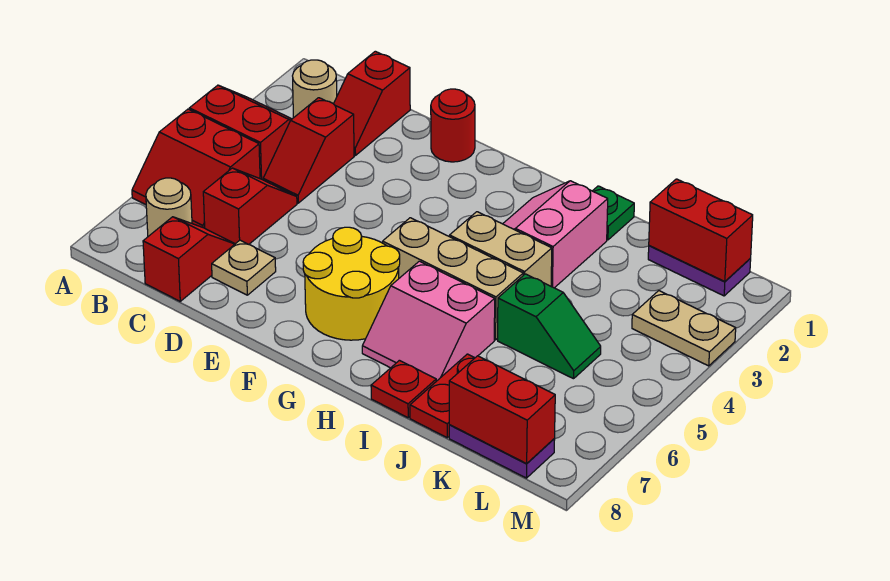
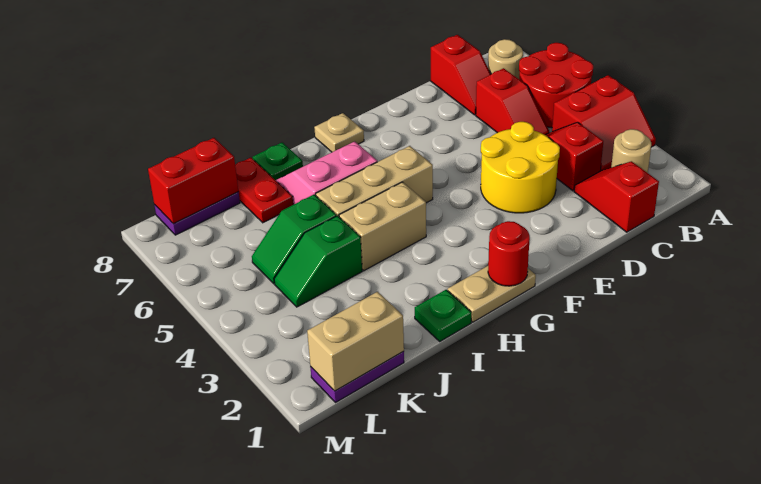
red slope A5:B6 level 1 top 5 -> red round brick A5:B6 level 1
tan plate D7 level 1 -> tan plate G8 level 1
red round brick E1 level 1 -> red round brick G1 level 2
yellow round brick F6:G7 level 1 -> yellow round brick D3:E4 level 1
pink slope H2:I3 level 1 top I -> none
red plate I8 level 1 -> green plate I8 level 1
none -> green slope J4:K4 level 1 top J
red brick K1:L1 level 2 -> tan brick K1:L1 level 2
tan plate L3:M3 level 1 -> tan plate G1:H1 level 1

